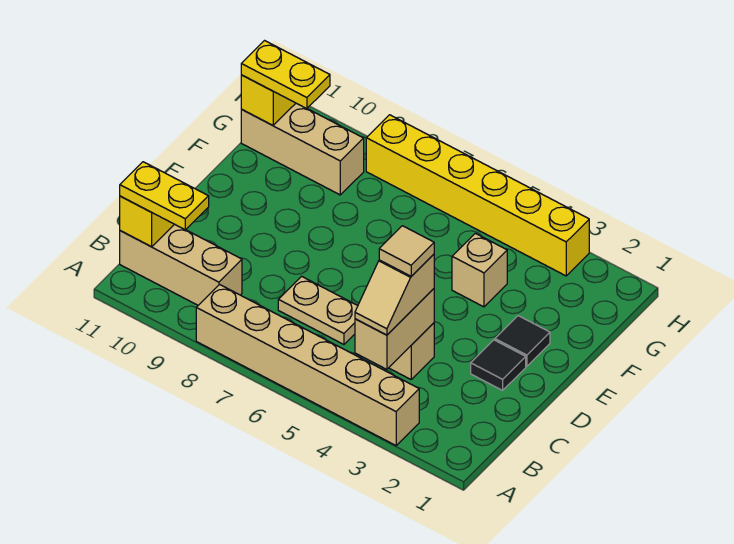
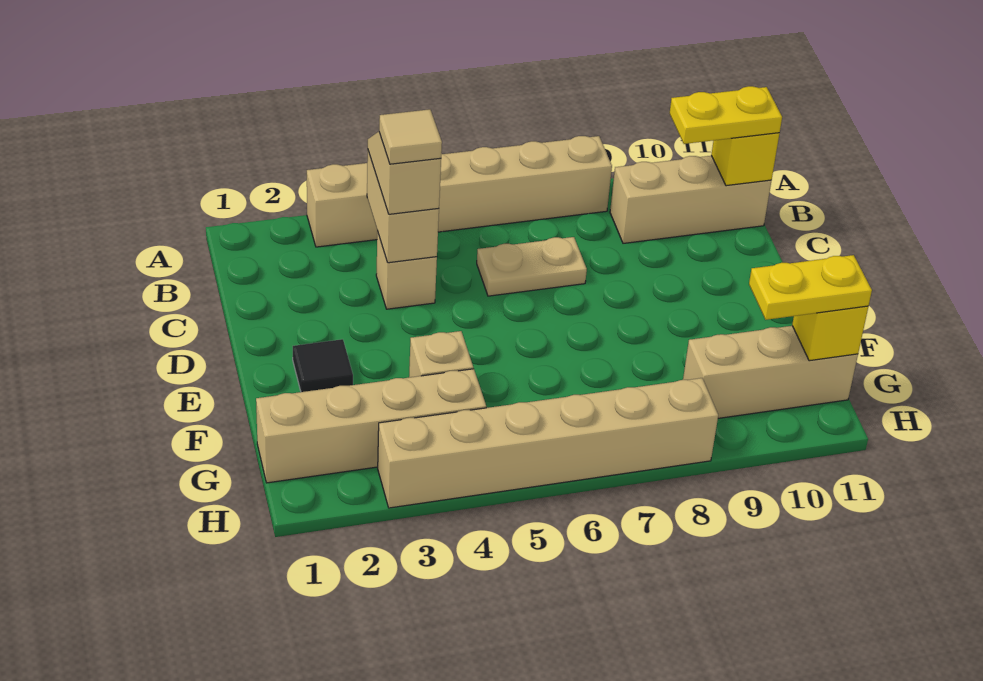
black tile D2 level 1 -> none
none -> tan brick G1:G4 level 1
yellow brick H3:H8 level 1 -> tan brick H3:H8 level 1

